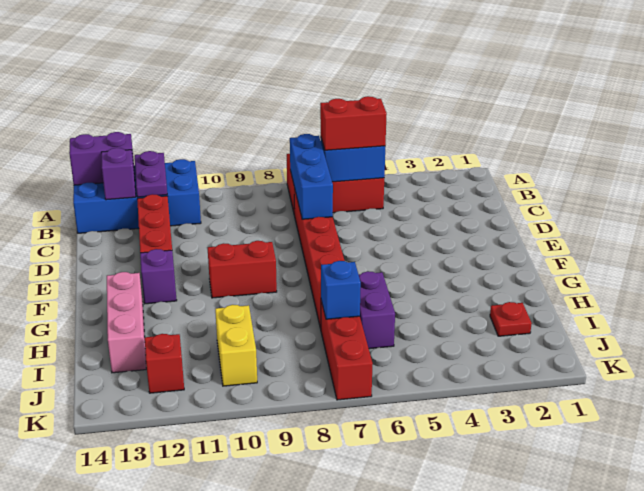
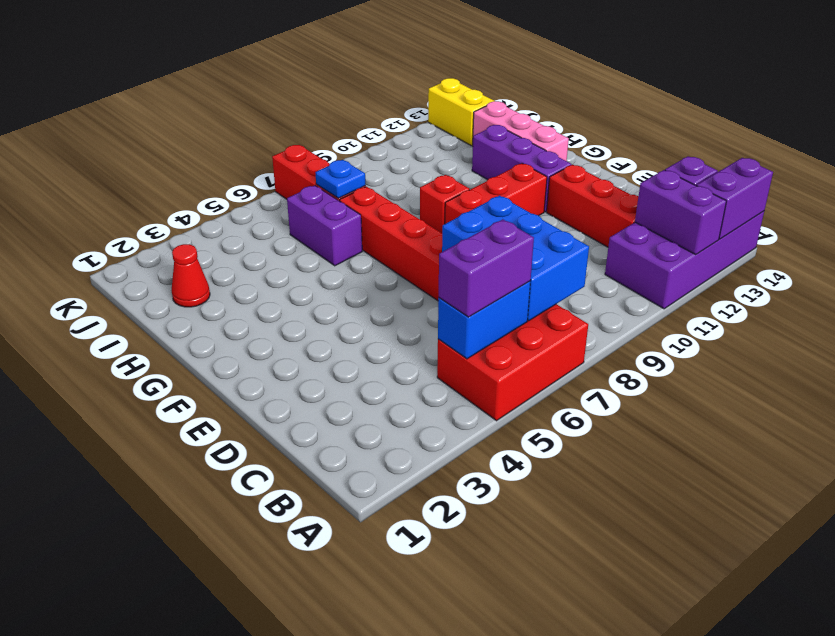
blue brick A11:B14 level 1 -> purple brick A11:B14 level 1
purple plate A12:B12 level 2 -> purple brick A12:B12 level 2
red brick B5:B6 level 3 -> purple brick B5:B6 level 3
blue brick B7:D7 level 2 -> blue brick B7:D8 level 2
red brick F9:F10 level 1 -> red brick F9:F11 level 1
purple brick F12 level 1 -> purple brick F12:H12 level 1
red plate I2 level 1 -> red cone I2 level 1
blue brick I7 level 2 -> blue plate I7 level 2
yellow brick I10:J10 level 1 -> yellow brick J13:K13 level 1
red brick J12 level 1 -> red brick G9 level 1

